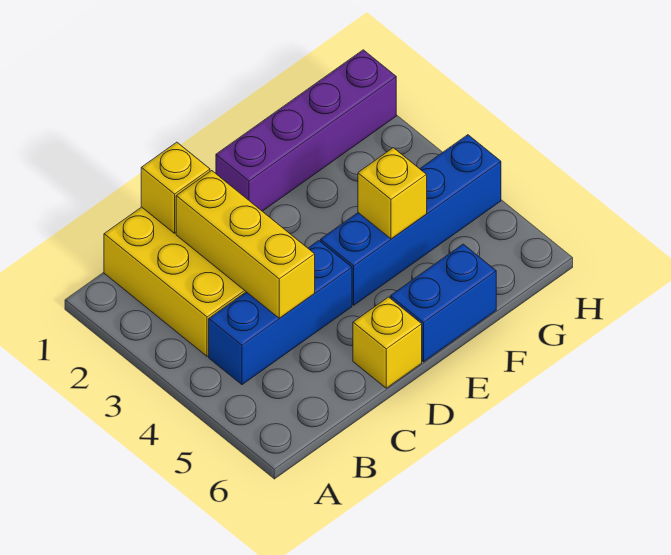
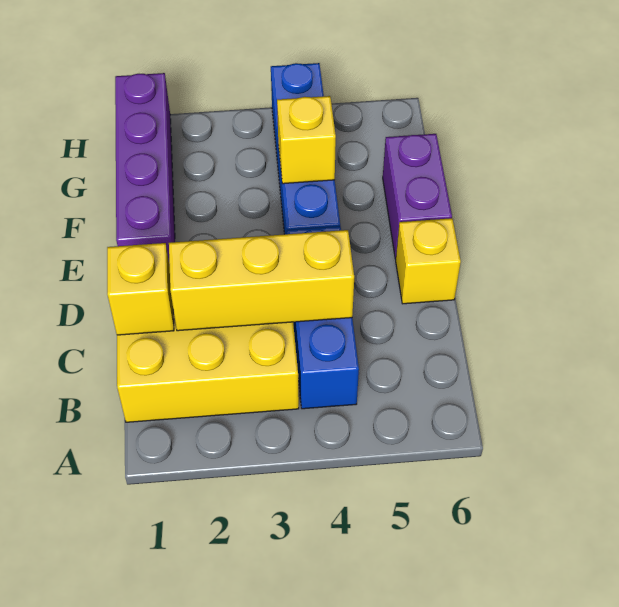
blue brick E6:F6 level 1 -> purple brick E6:F6 level 1

